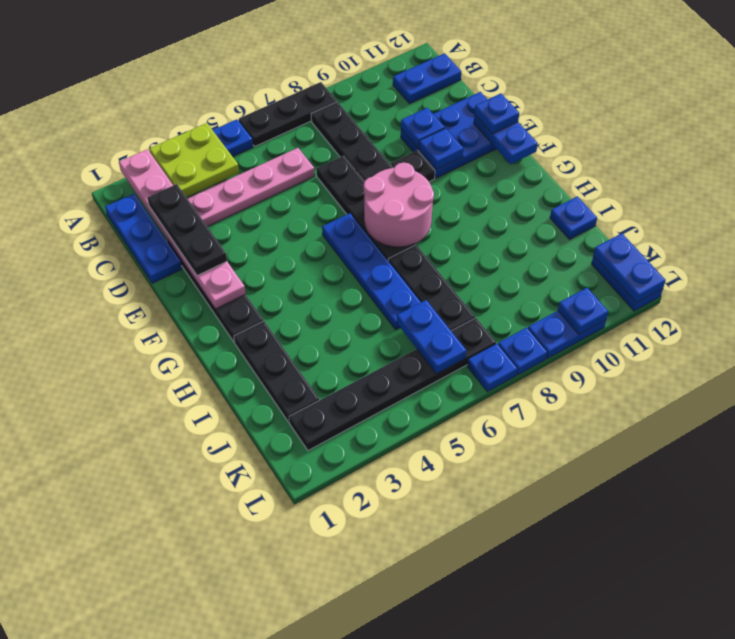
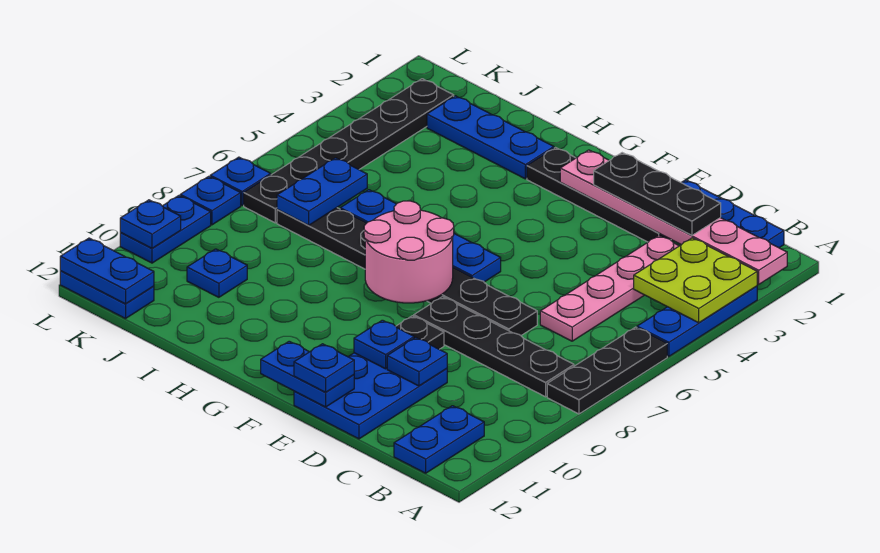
black plate H2:J2 level 1 -> blue plate H2:J2 level 1
blue plate I12 level 1 -> blue plate J10 level 1
blue plate J6:K6 level 2 -> blue plate J6:J7 level 2

